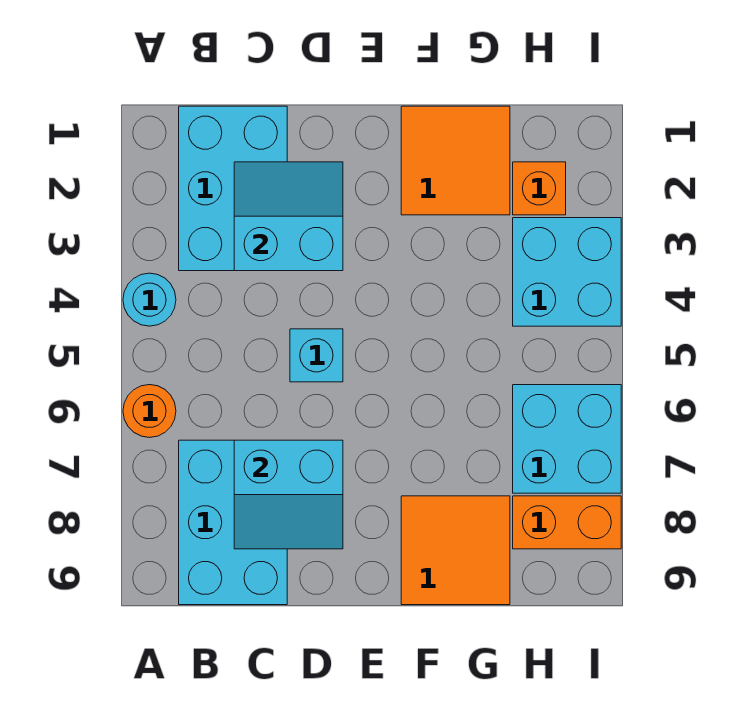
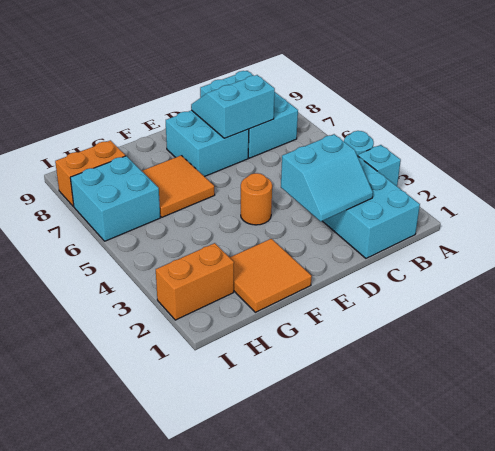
orange round brick A6 level 1 -> orange round brick E4 level 1
cyan brick D5 level 1 -> cyan brick A3 level 1
orange tile F8:G9 level 1 -> orange tile F6:G7 level 1
orange brick H2 level 1 -> orange brick H2:I2 level 1
cyan brick H3:I4 level 1 -> cyan brick D7:E8 level 1

